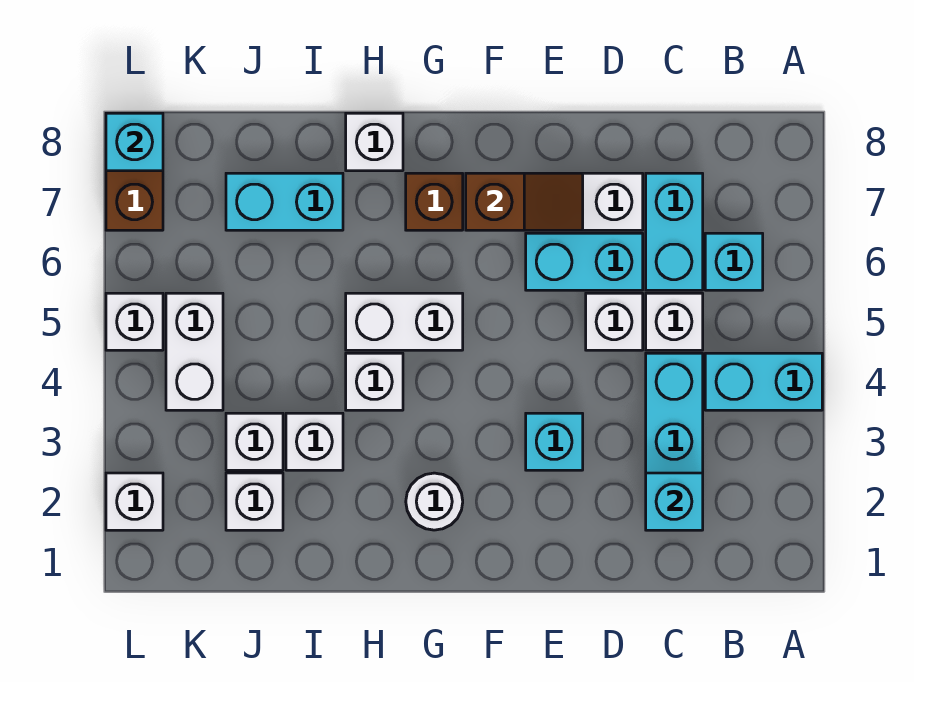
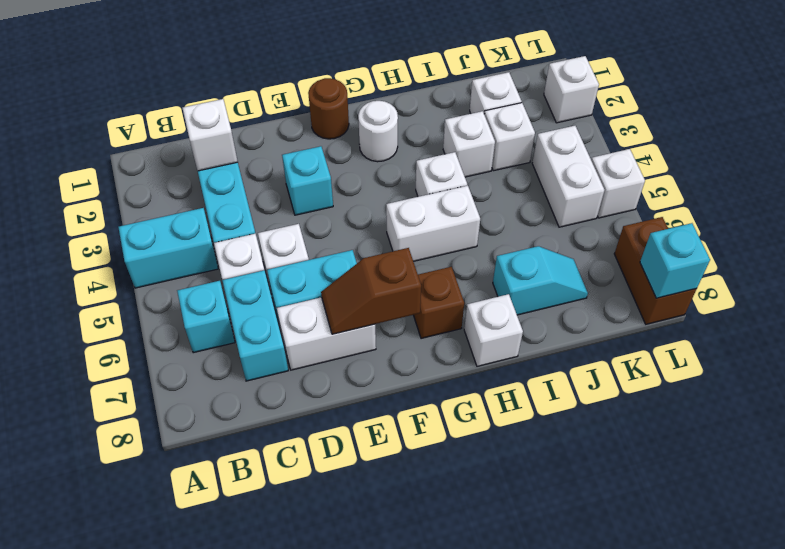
cyan brick C2 level 2 -> white brick C2 level 2
none -> brown round brick F1 level 1
cyan brick I7:J7 level 1 -> cyan slope I7:J7 level 1 top I

